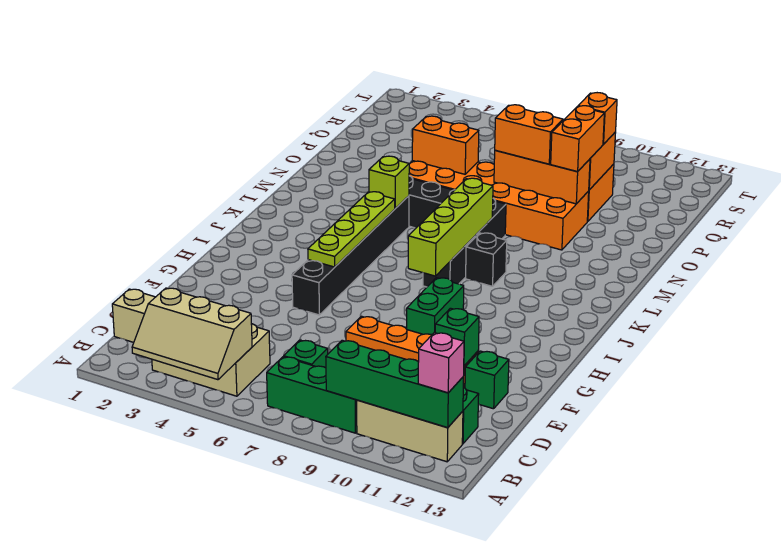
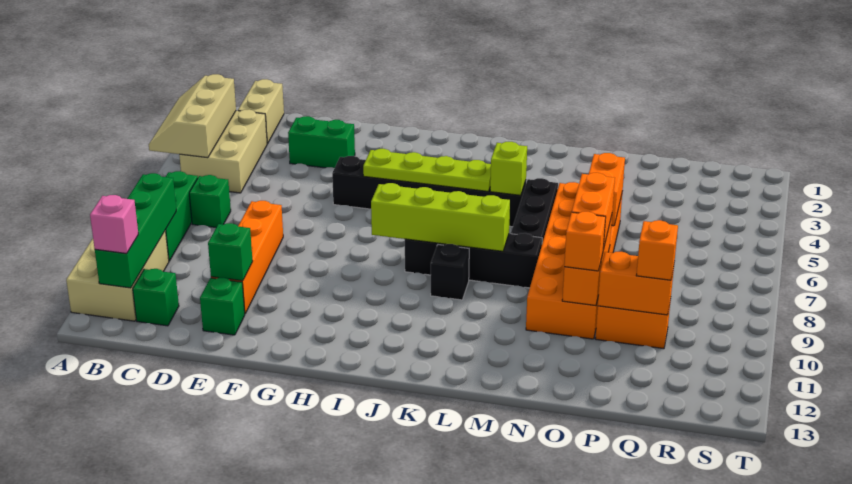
tan brick B10:B12 level 1 -> tan brick A10:B12 level 1
green brick G9:H9 level 1 -> green brick E3:F3 level 1
orange brick O10:P10 level 3 -> orange brick O10 level 3

